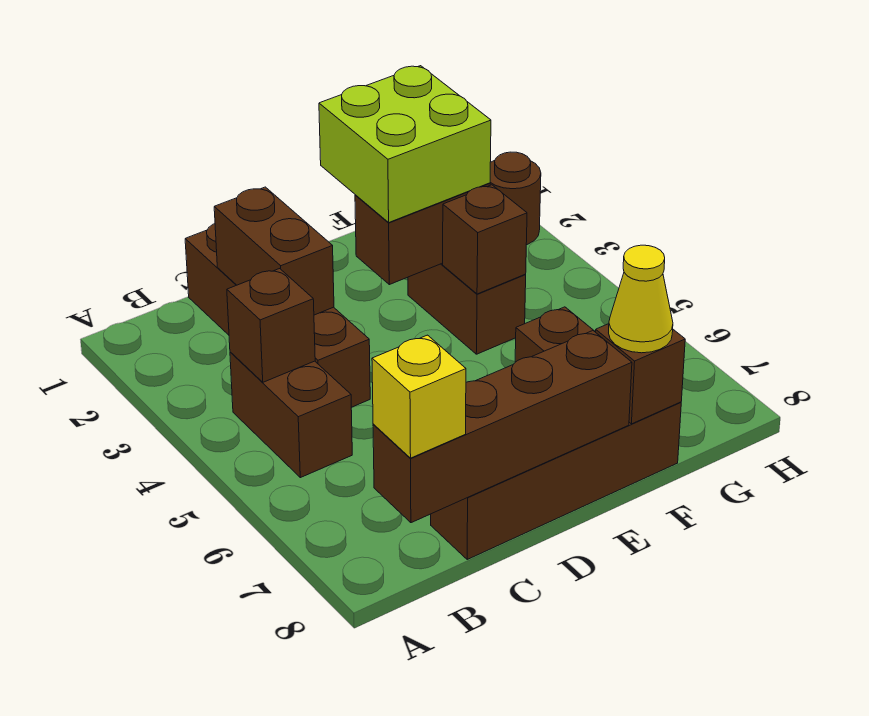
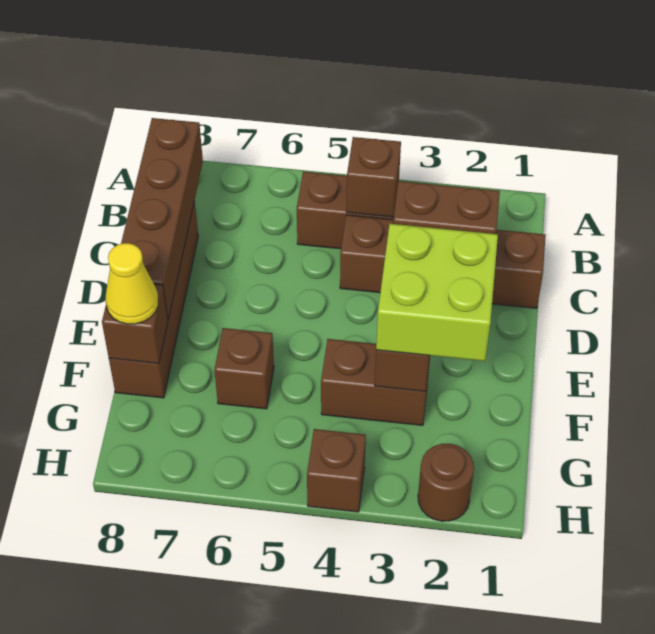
yellow brick B8 level 3 -> none
brown brick F4 level 2 -> brown brick H4 level 1

